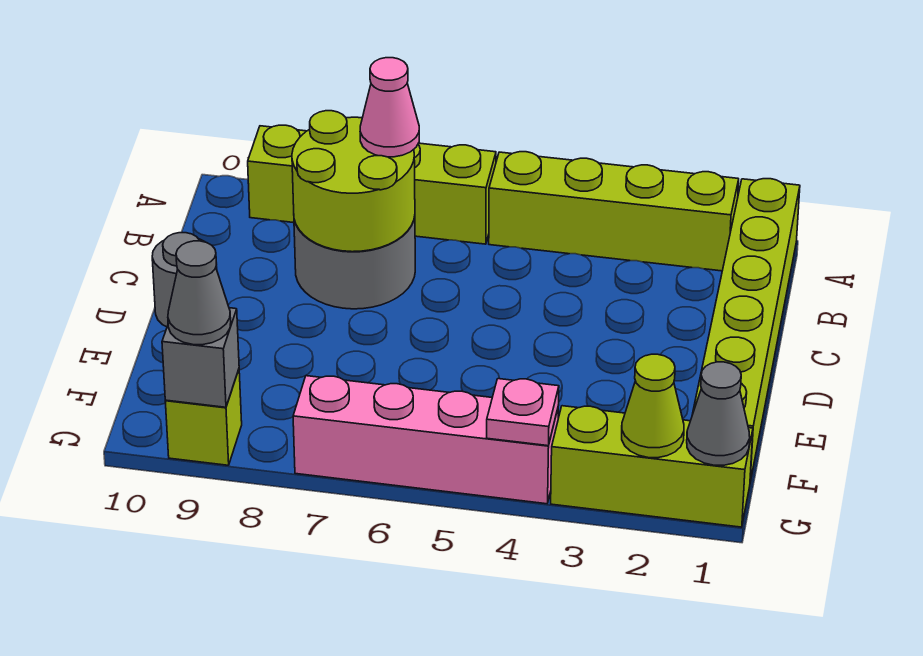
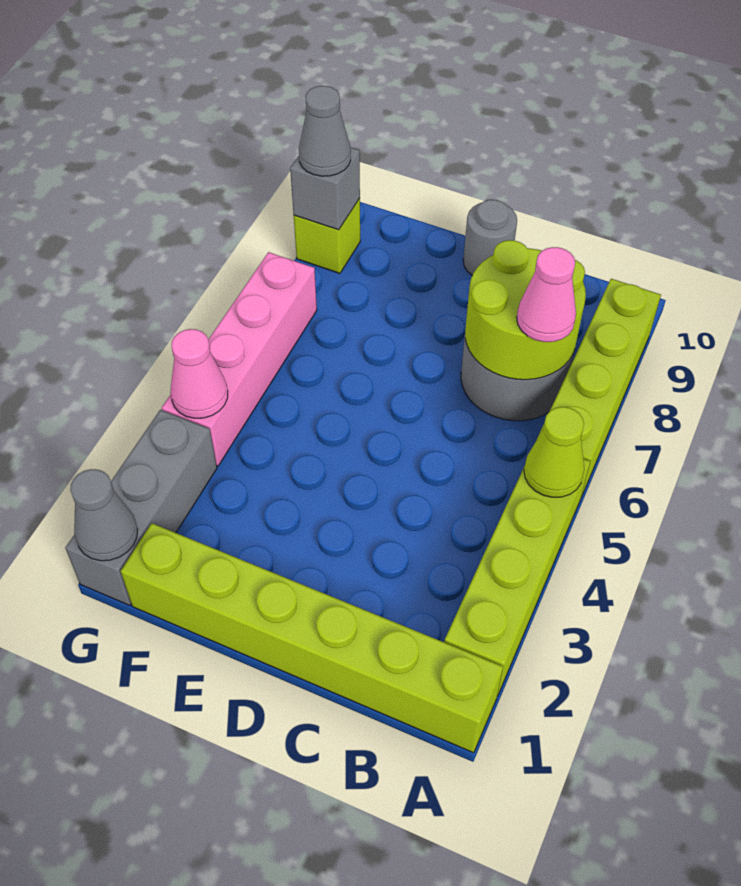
lime brick G1:G3 level 1 -> grey brick G1:G3 level 1
lime cone G2 level 2 -> lime cone A5 level 2
pink plate G4 level 2 -> pink cone G4 level 2

